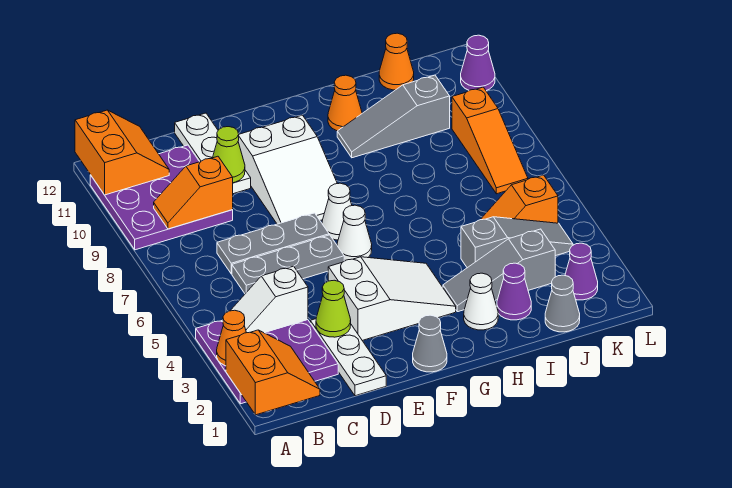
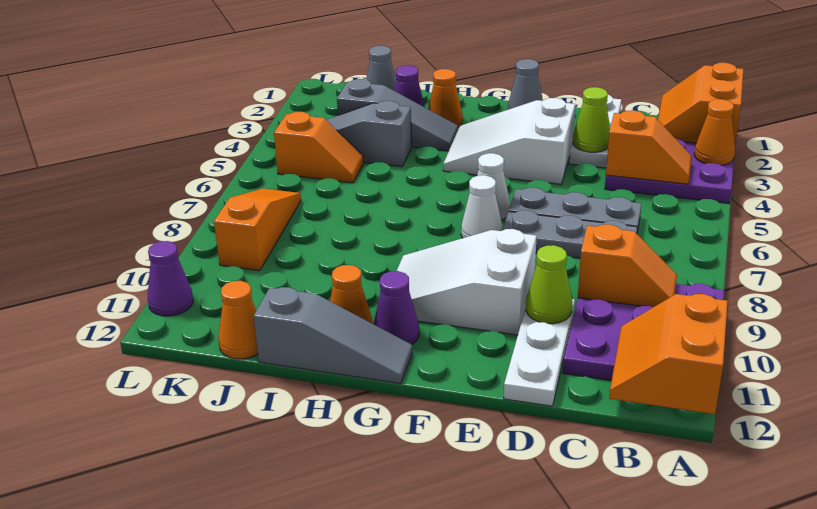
white slope B4:C4 level 2 top C -> orange slope B4:C4 level 2 top C
white slope E8:F10 level 1 top 10 -> white slope E9:G10 level 1 top E
white cone H2 level 1 -> orange cone H2 level 1
grey slope H10:J10 level 1 top J -> grey slope G12:I12 level 1 top I
purple cone K2 level 1 -> purple cone G11 level 1

